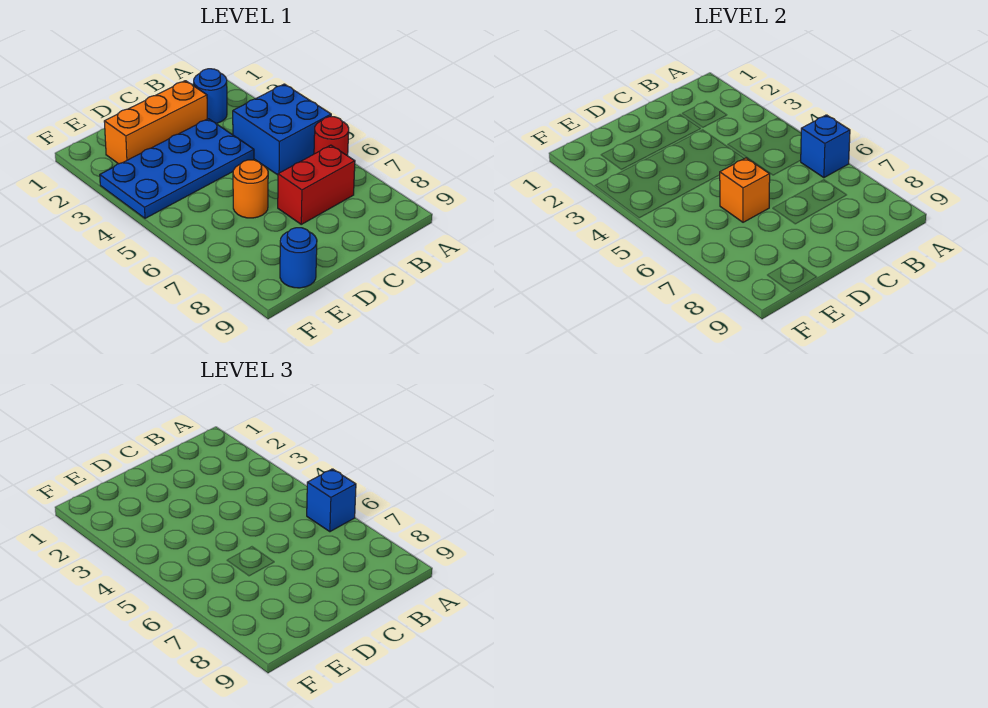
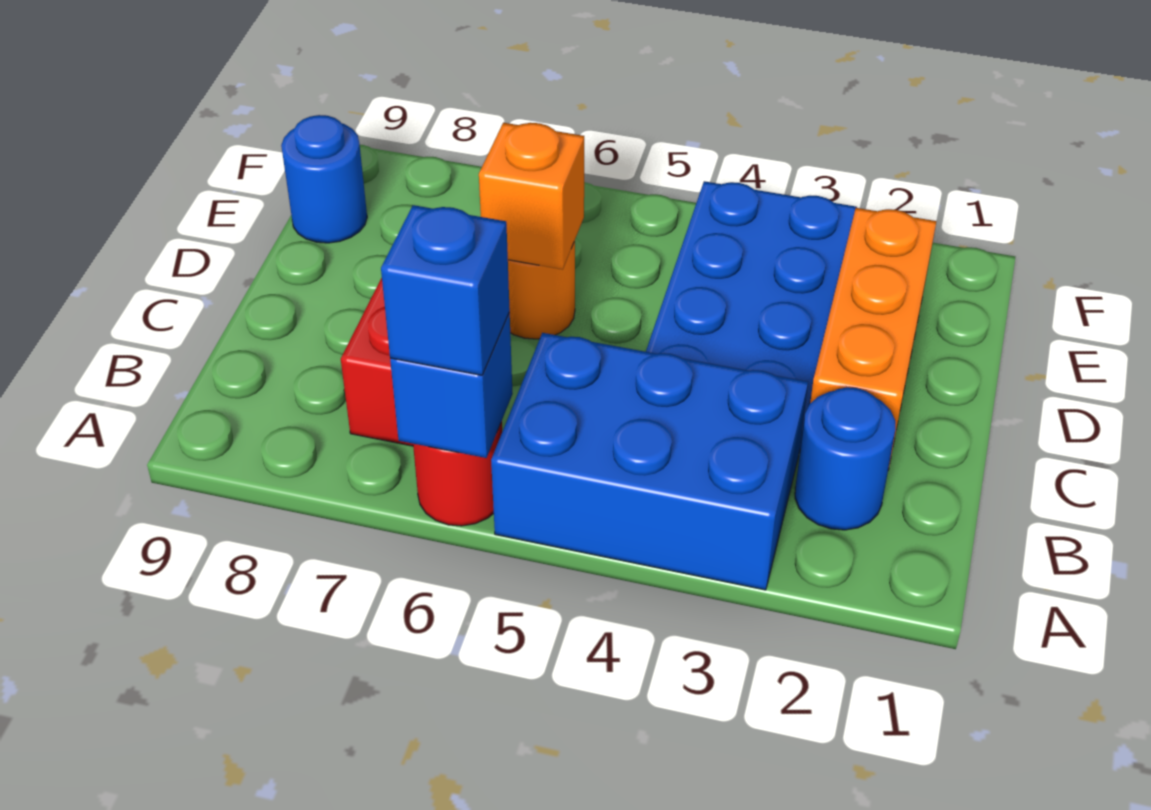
blue brick A4:B5 level 1 -> blue brick A3:B5 level 1

